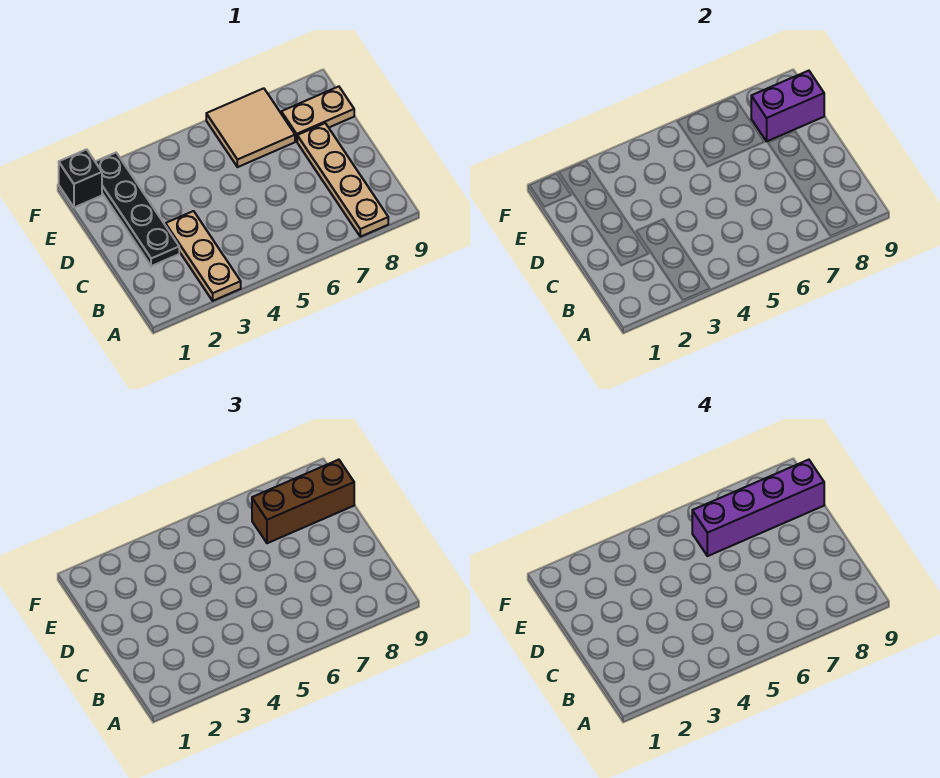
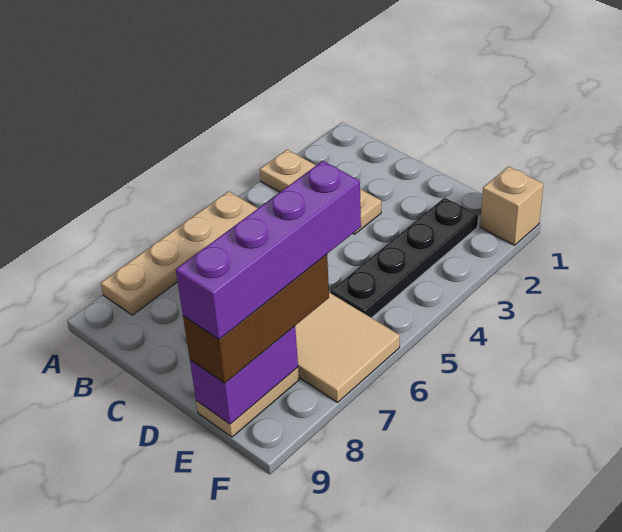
tan plate A8:D8 level 1 -> tan plate A5:A8 level 1
black plate C2:F2 level 1 -> black plate E2:E5 level 1
black brick F1 level 1 -> tan brick F1 level 1

